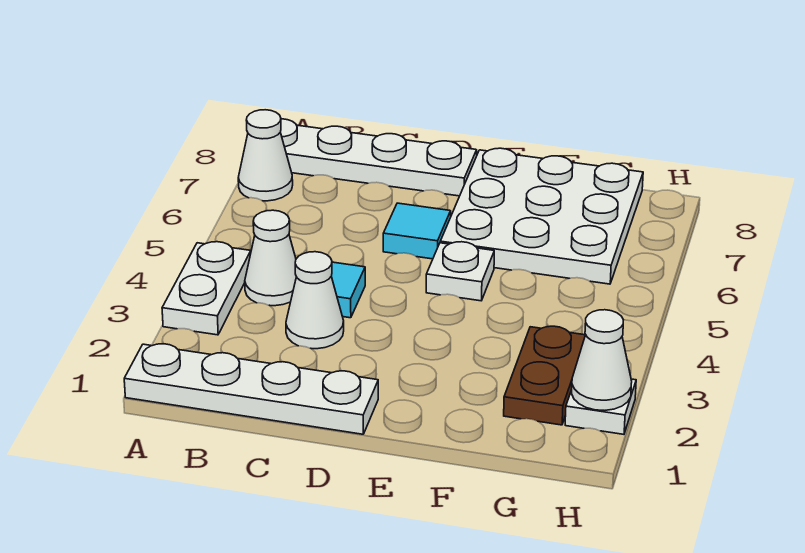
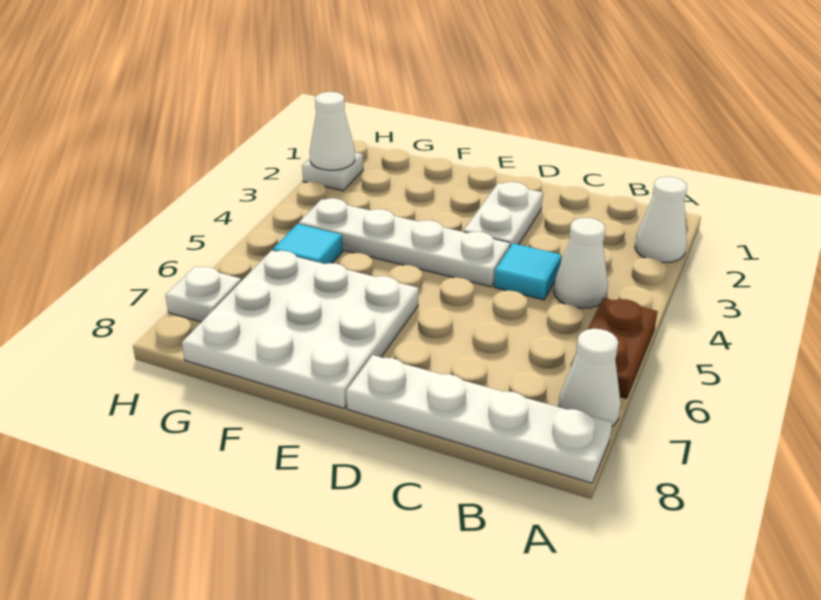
white plate A1:D1 level 1 -> white plate D4:G4 level 1
white plate A3:A4 level 1 -> white plate D2:D3 level 1
white cone C3 level 1 -> white cone A2 level 1
cyan tile D6 level 1 -> cyan tile G5 level 1
white plate E5 level 1 -> white plate H7 level 1
brown plate G2:G3 level 1 -> brown plate A5:A6 level 1

